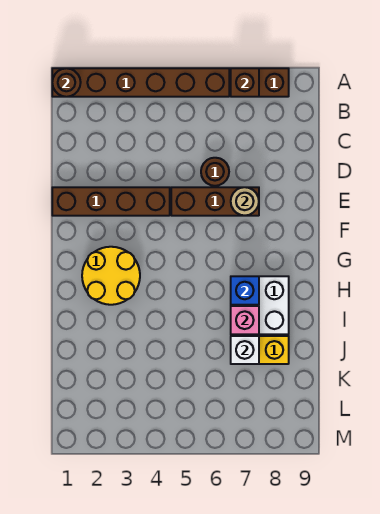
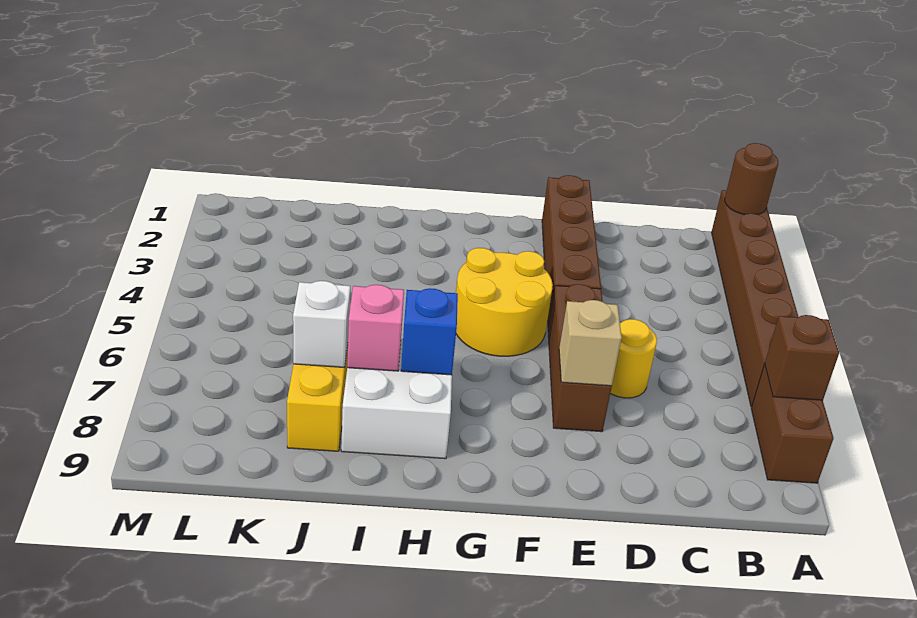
brown round brick D6 level 1 -> yellow round brick D6 level 1
tan round brick E7 level 2 -> tan brick E7 level 2
yellow round brick G2:H3 level 1 -> yellow round brick F4:G5 level 1

